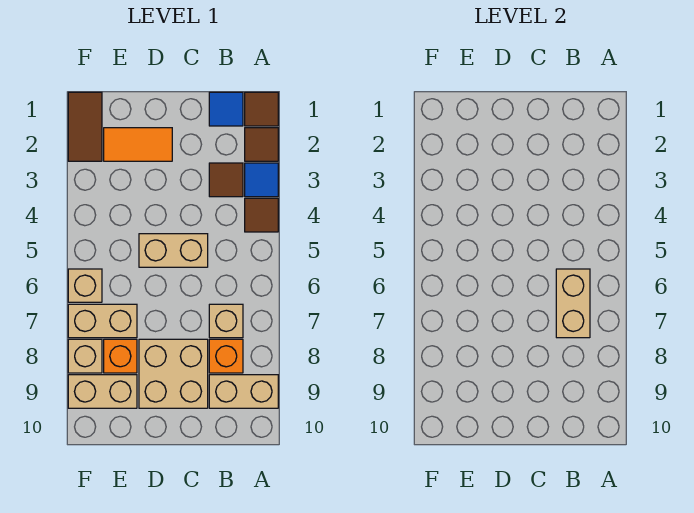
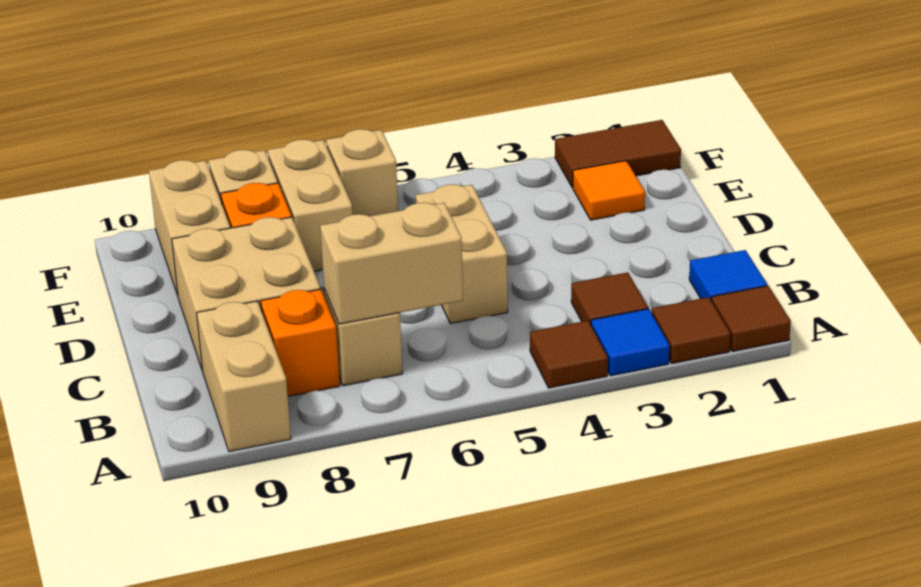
orange tile D2:E2 level 1 -> orange tile E2 level 1

